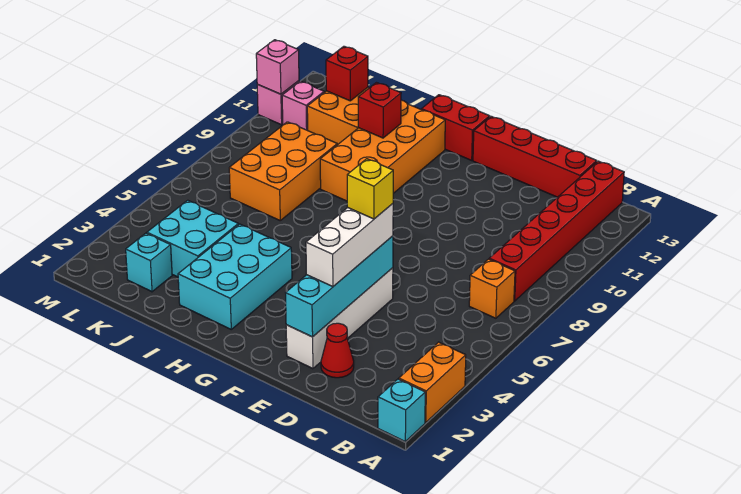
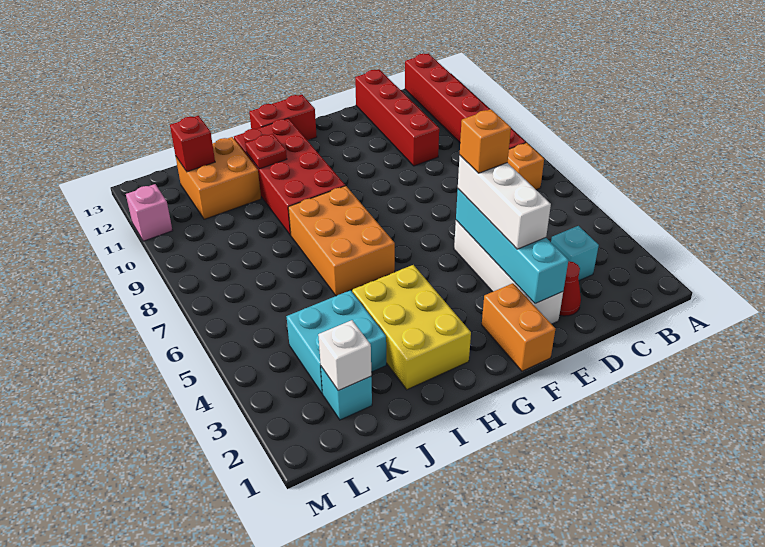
cyan brick A1 level 1 -> cyan brick C3 level 1
orange brick A2:A3 level 1 -> orange brick F1:F2 level 1
red brick C13:F13 level 1 -> red brick D10:D13 level 1
yellow brick E5 level 4 -> orange brick E5 level 4
cyan brick H2:I4 level 1 -> yellow brick H2:I4 level 1
orange brick H9:I12 level 1 -> red brick H9:I12 level 1
red brick I11 level 2 -> red plate I11 level 2
orange brick J7:K9 level 1 -> orange brick H6:I8 level 1
none -> white brick K2 level 2
pink brick L11 level 1 -> none
pink brick M11 level 2 -> none

